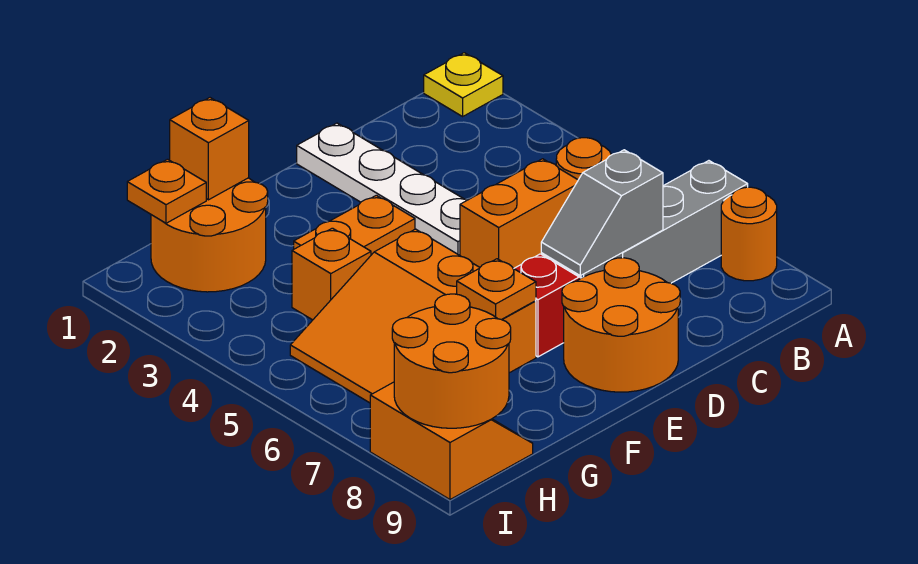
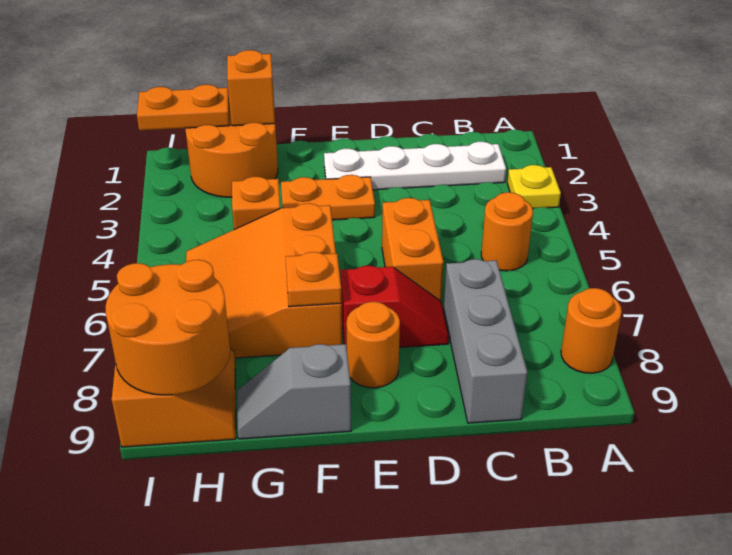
yellow plate A1 level 1 -> yellow plate A3 level 1
grey brick A7:C7 level 1 -> grey brick C7:C9 level 1
orange brick C5:D5 level 1 -> orange brick D5:D6 level 1
grey slope C7:D7 level 2 top C -> grey slope F9:G9 level 1 top F
white plate D1:D4 level 1 -> white plate B2:E2 level 1
orange round brick D8:E9 level 1 -> orange round brick E8 level 1
orange plate H1 level 2 -> orange plate H1:I1 level 2

